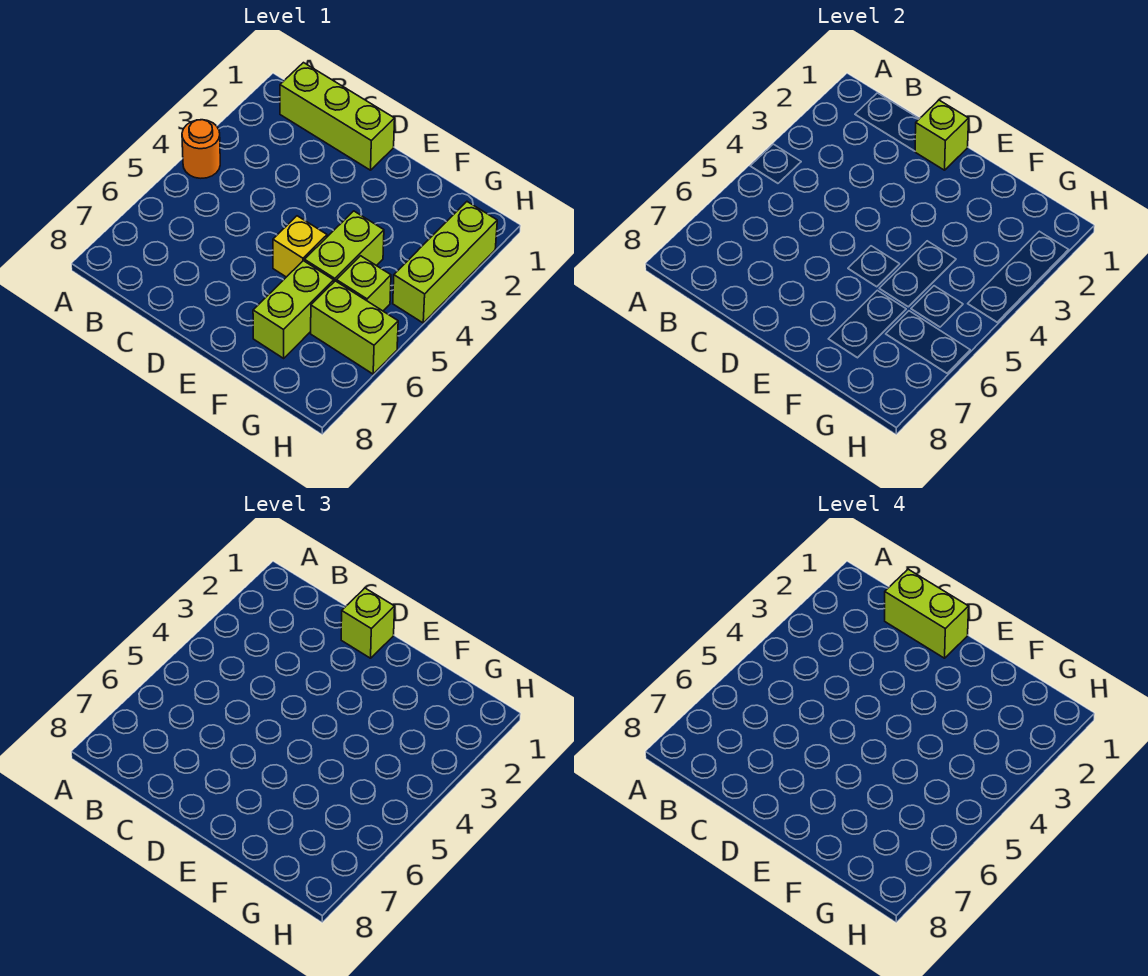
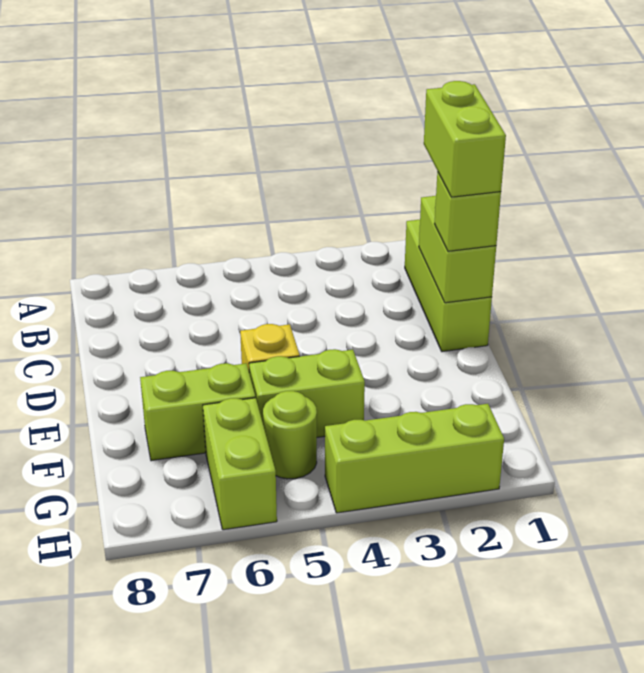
orange round brick A4 level 1 -> none
lime brick D1 level 2 -> lime brick C1:D1 level 2
lime brick G5 level 1 -> lime round brick G5 level 1

